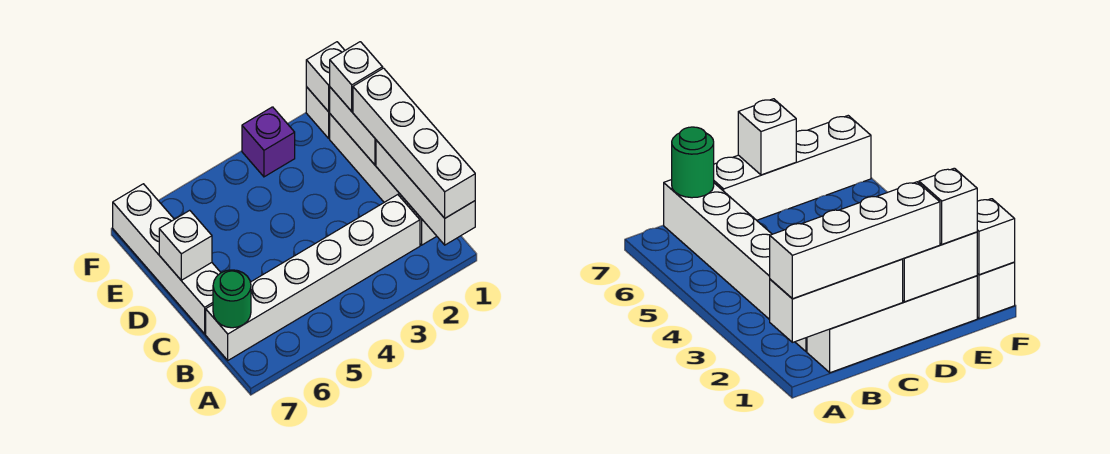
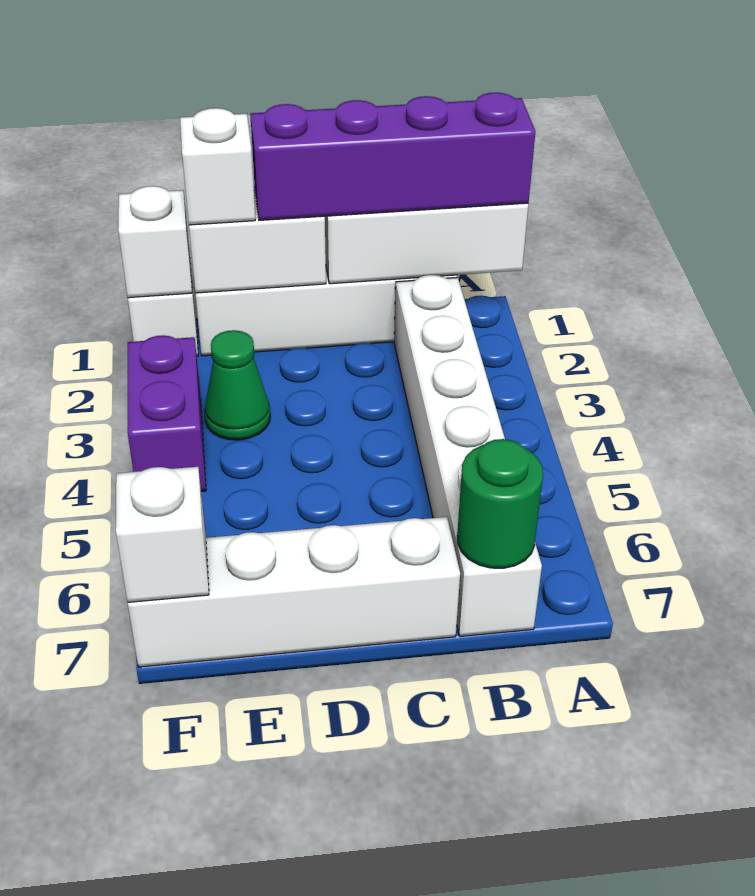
white brick A1:D1 level 3 -> purple brick A1:D1 level 3
white brick D7 level 2 -> white brick F7 level 2
none -> green cone E3 level 1
purple brick F3 level 1 -> purple brick F3:F4 level 1

